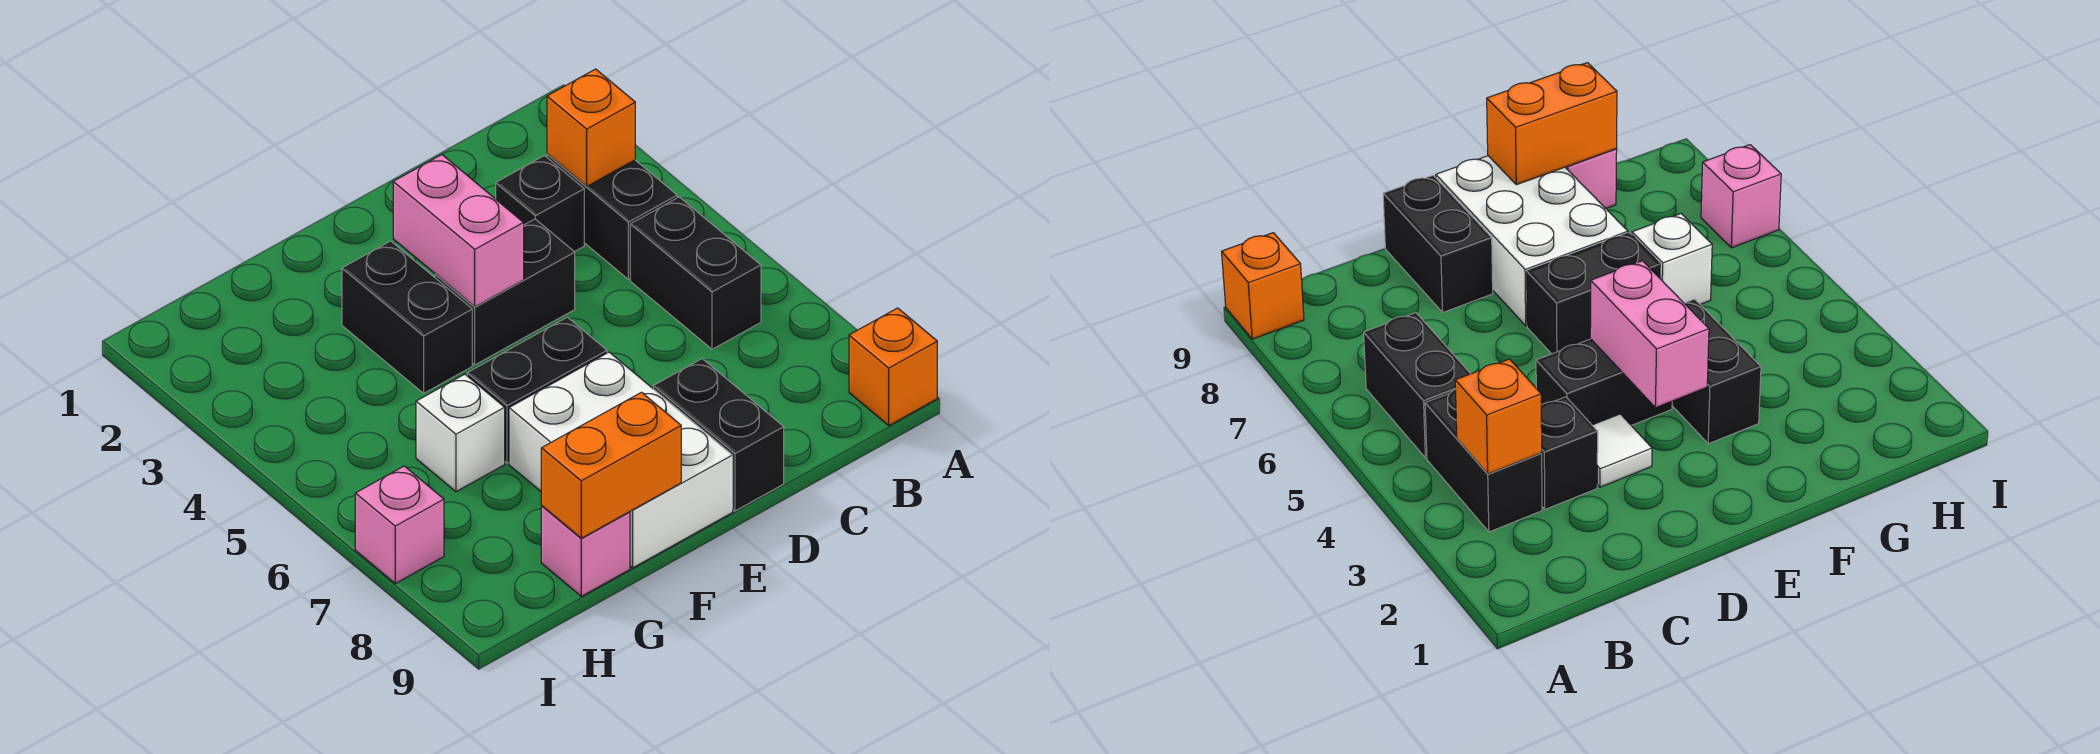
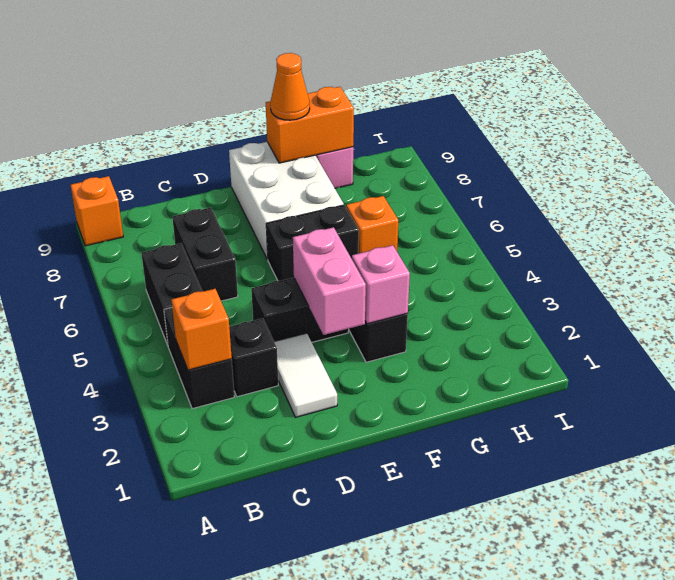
white tile D3 level 1 -> white tile D2:D3 level 1
black brick D8:D9 level 1 -> black brick C6:C7 level 1
none -> orange cone F9 level 3
white brick G6 level 1 -> orange brick G6 level 1
pink brick I7 level 1 -> pink brick F3 level 2

